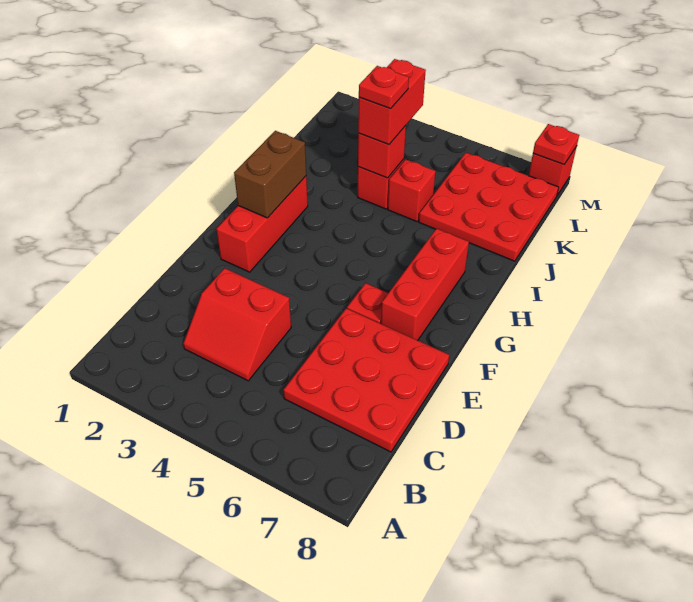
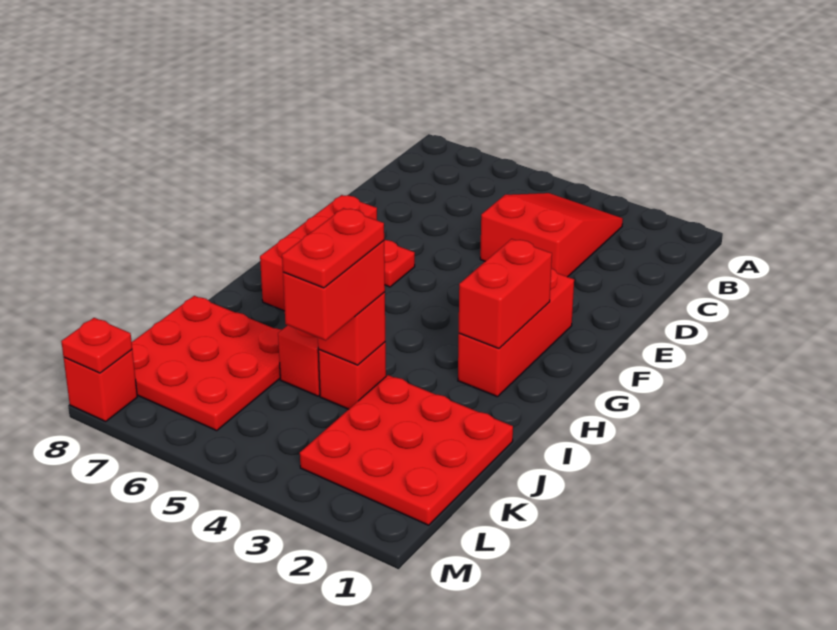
red slope C3:D4 level 1 top D -> red slope B3:D4 level 1 top D
red plate C6:E8 level 1 -> red plate J1:L3 level 1
brown brick G2:H2 level 2 -> red brick G2:H2 level 2
red plate J4 level 4 -> red plate J4:K4 level 4

